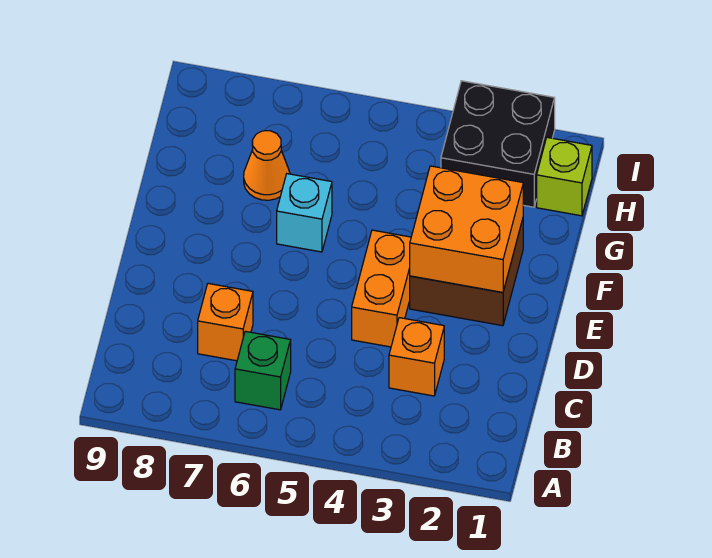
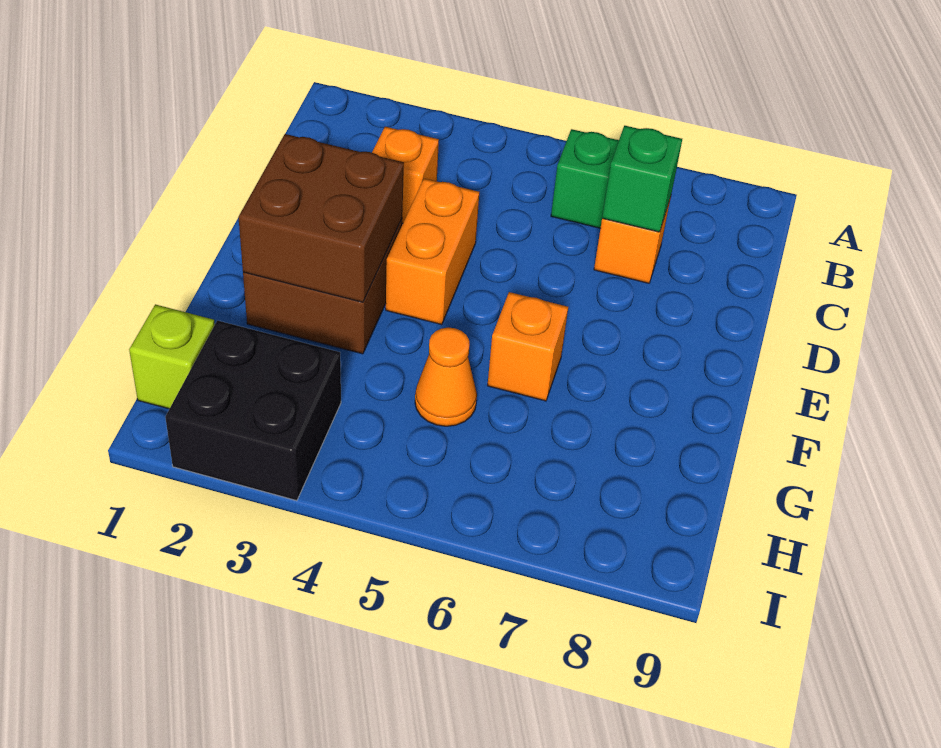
none -> green brick C7 level 2
orange brick E2:F3 level 2 -> brown brick E2:F3 level 2
cyan brick F6 level 1 -> orange brick F6 level 1
orange cone G7 level 1 -> orange cone G5 level 1

